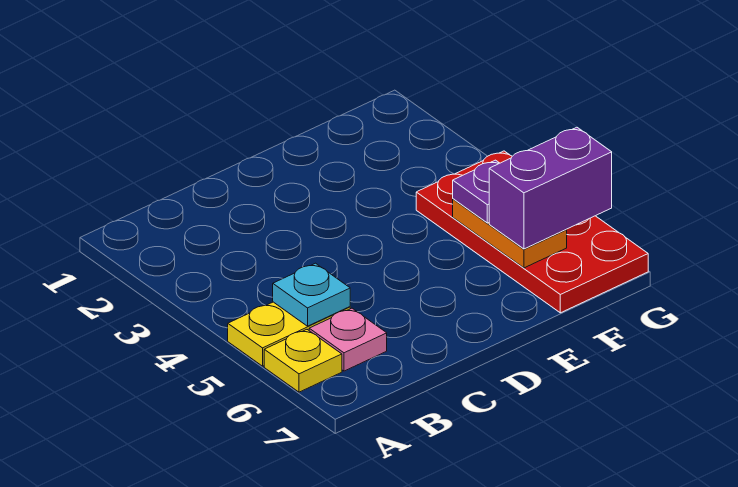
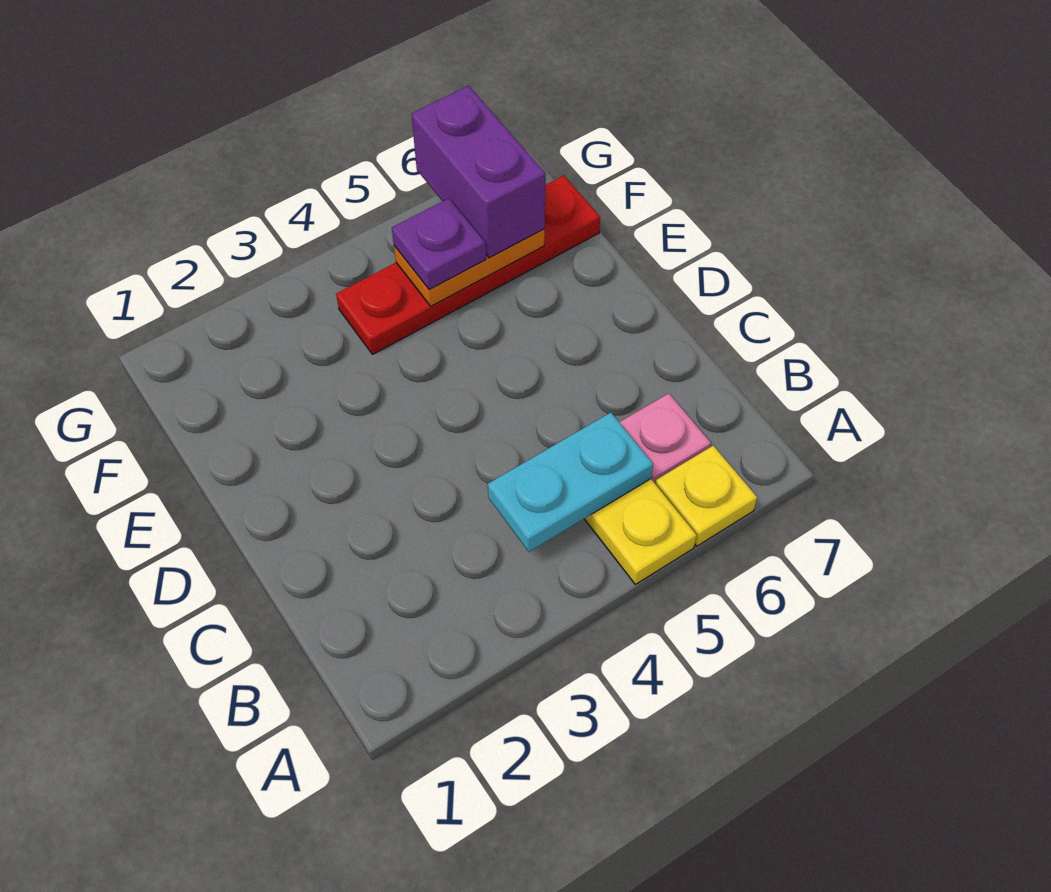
cyan plate B5 level 2 -> cyan plate B4:B5 level 2
red plate F4:G7 level 1 -> red plate F4:F7 level 1

